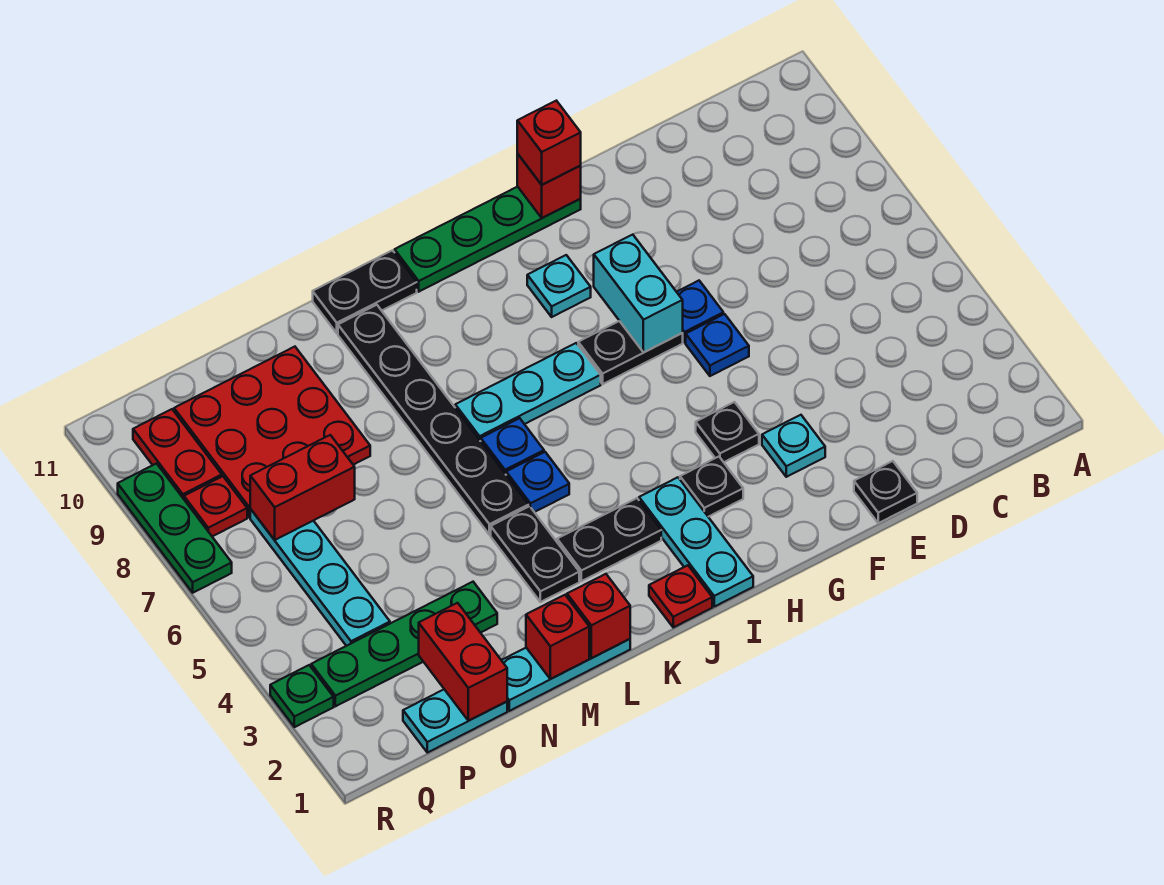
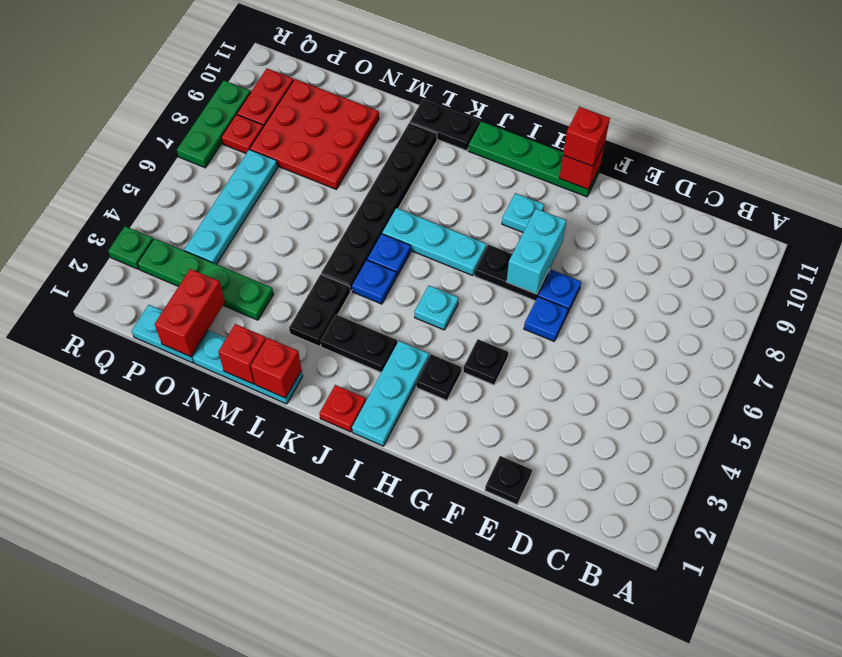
cyan plate F3 level 1 -> cyan plate I5 level 1
red brick O7:P7 level 2 -> none

